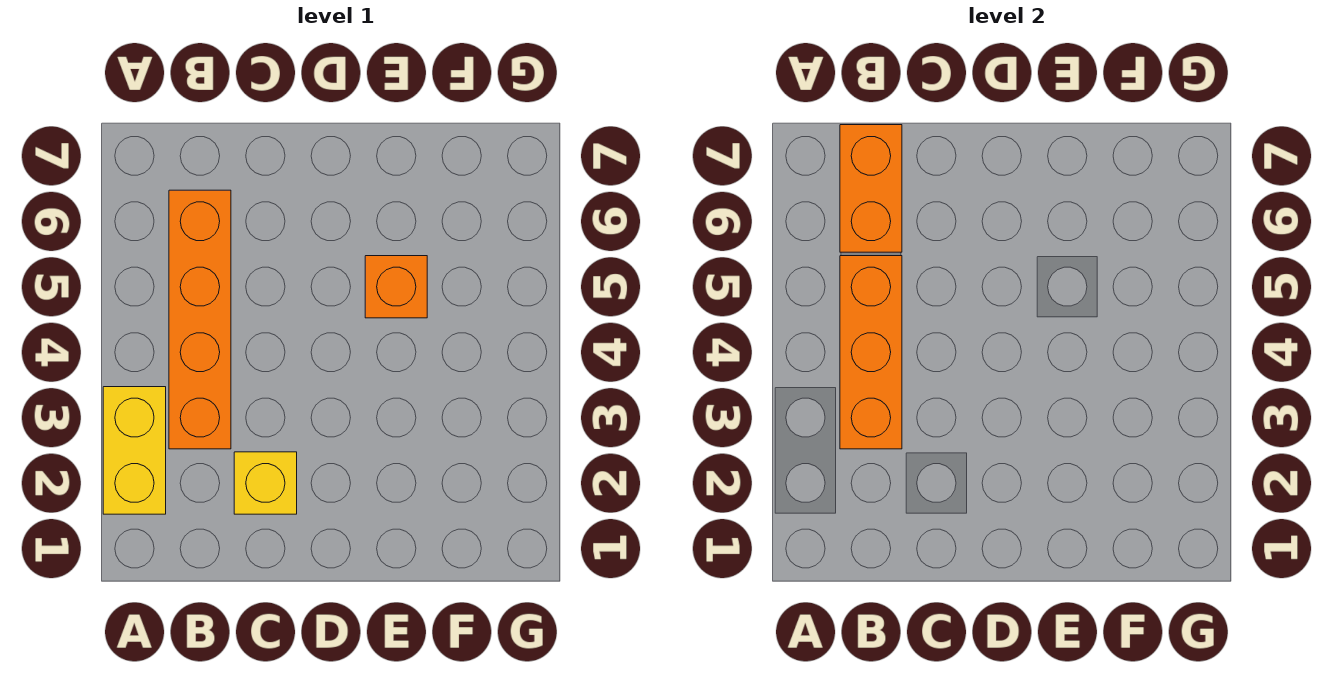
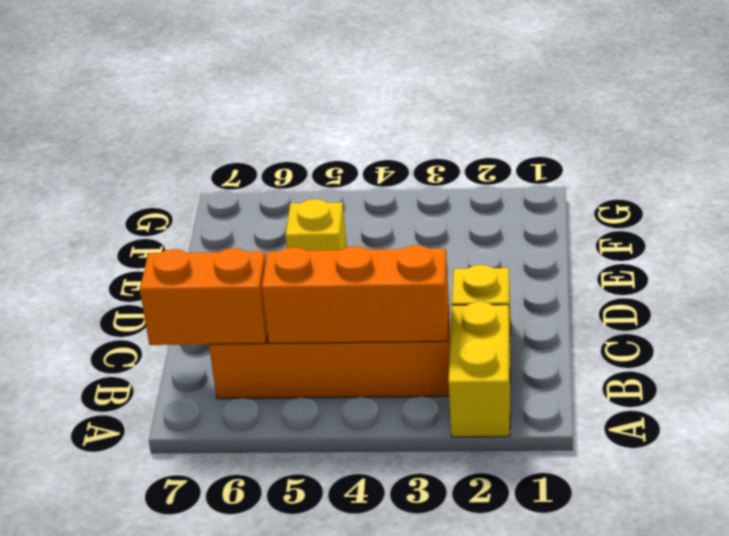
yellow brick A2:A3 level 1 -> yellow brick A2:B2 level 1
orange brick E5 level 1 -> yellow brick E5 level 1

